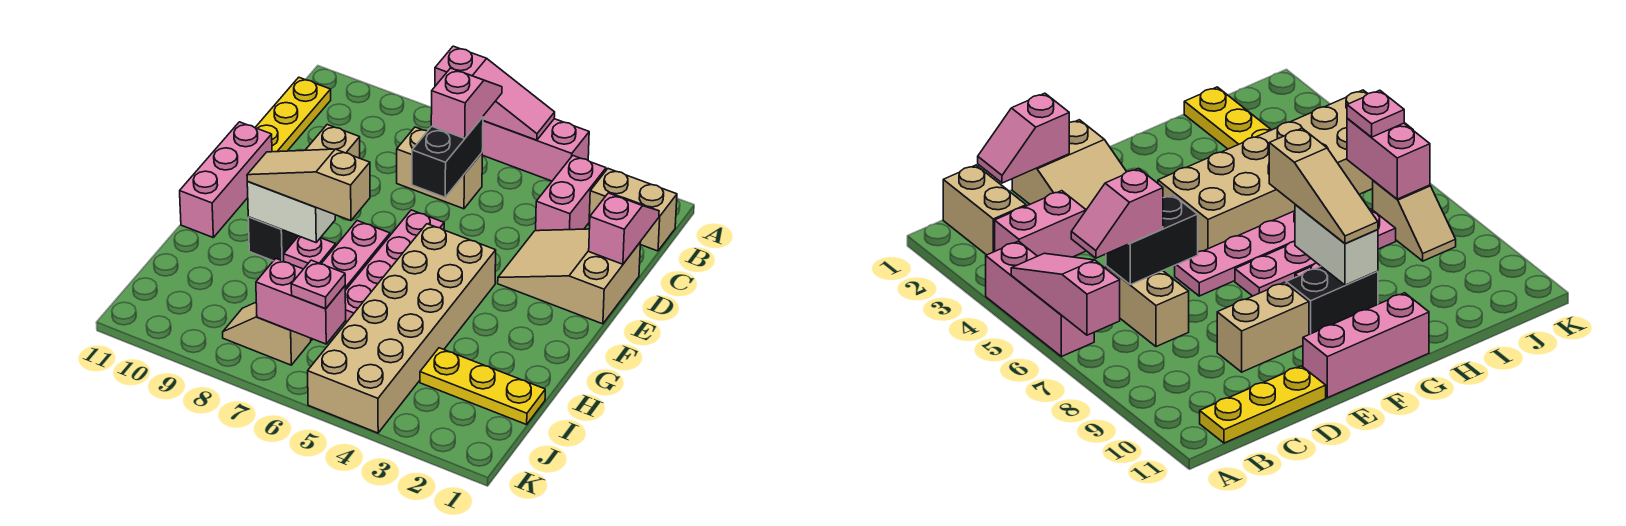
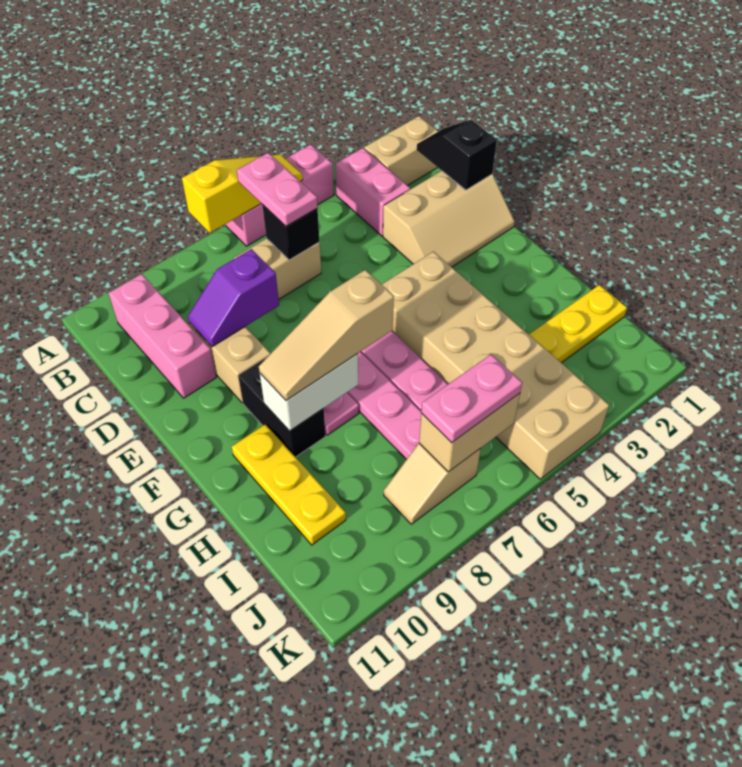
pink slope A5:A7 level 2 top 7 -> yellow slope A5:A7 level 2 top 7
pink slope B6:C6 level 3 top C -> pink plate B6:C6 level 3
yellow plate B11:D11 level 1 -> yellow plate G10:I10 level 1
pink slope C1:D1 level 2 top D -> black slope C1:D1 level 2 top D
black brick C6:D6 level 2 -> black brick C6 level 2
tan slope D1:E3 level 1 top 1 -> tan slope D1:E3 level 1 top D
none -> purple slope D8:D9 level 2 top 8
pink brick E11:G11 level 1 -> pink brick B10:D10 level 1
pink brick J6:J7 level 2 -> tan brick J6:J7 level 2
pink plate J6 level 3 -> pink plate J6:J7 level 3

